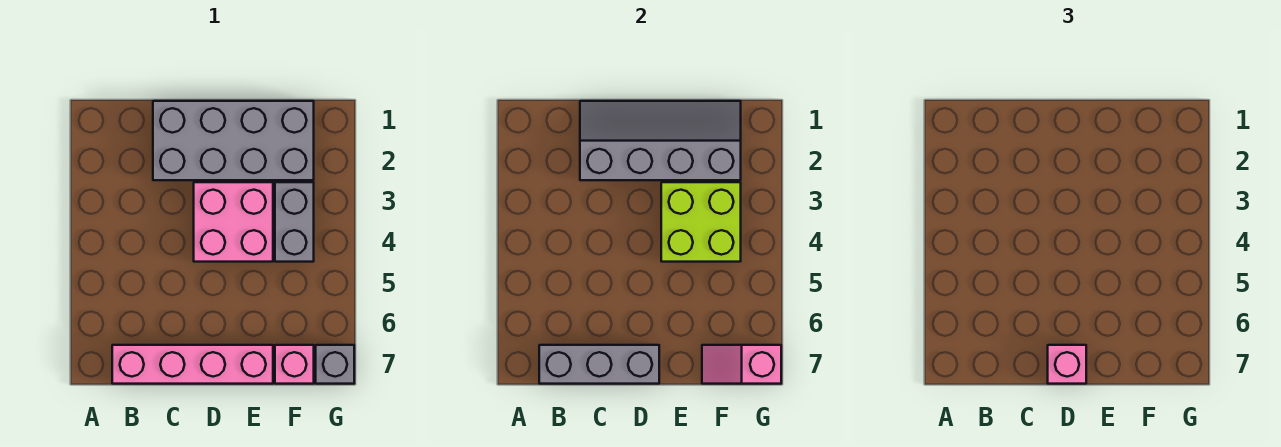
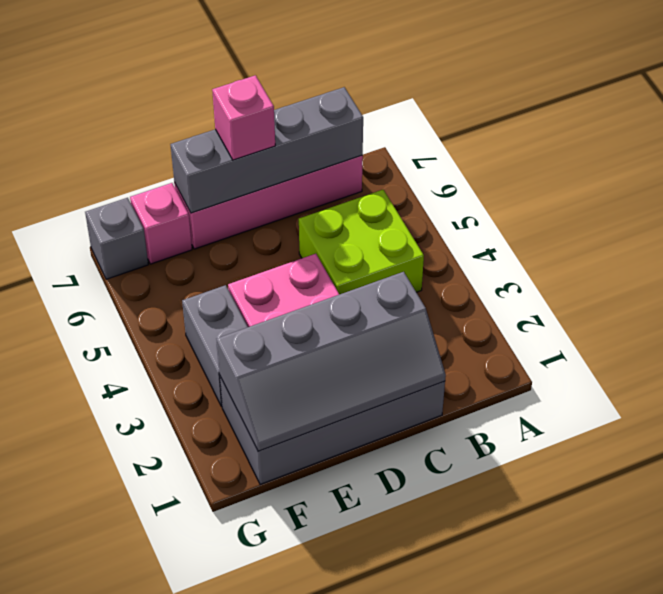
grey brick B7:D7 level 2 -> grey brick B7:E7 level 2
lime brick E3:F4 level 2 -> lime brick B4:C5 level 1
pink slope F7:G7 level 2 top G -> none

